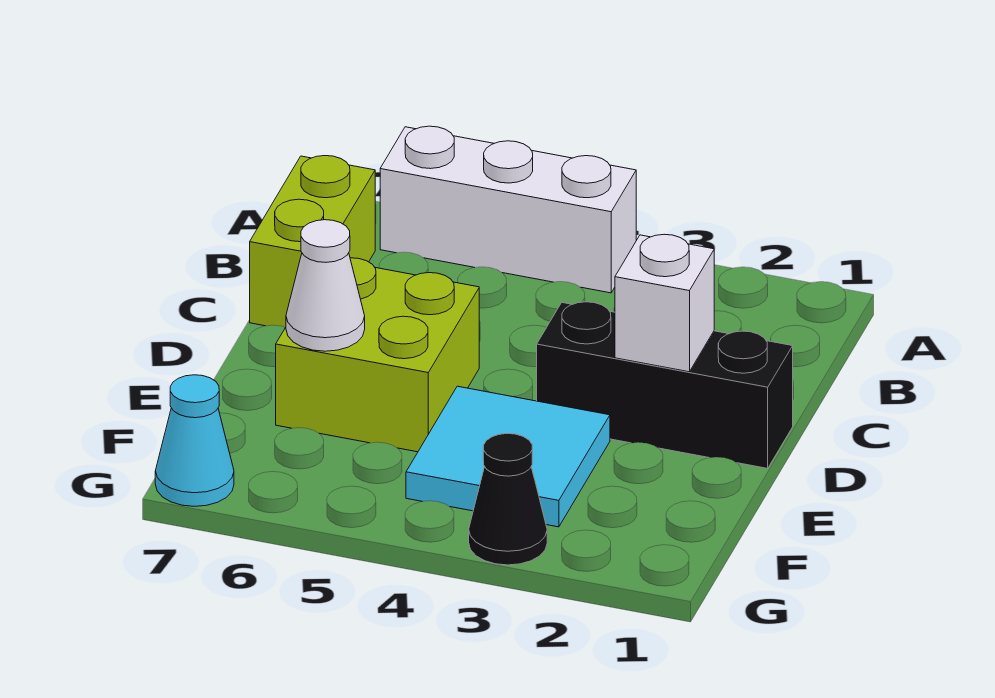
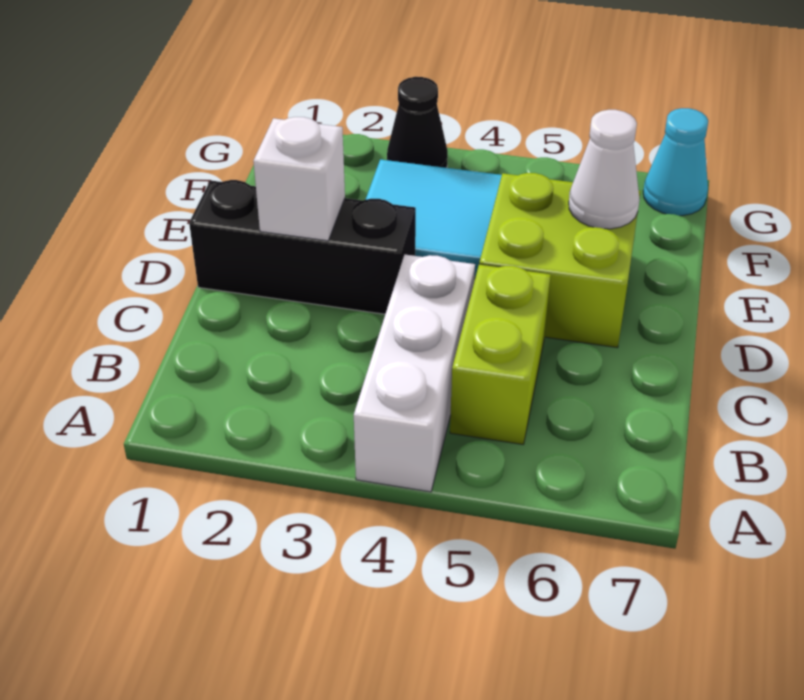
white brick A4:A6 level 1 -> white brick A4:C4 level 1
lime brick B7:C7 level 1 -> lime brick B5:C5 level 1

